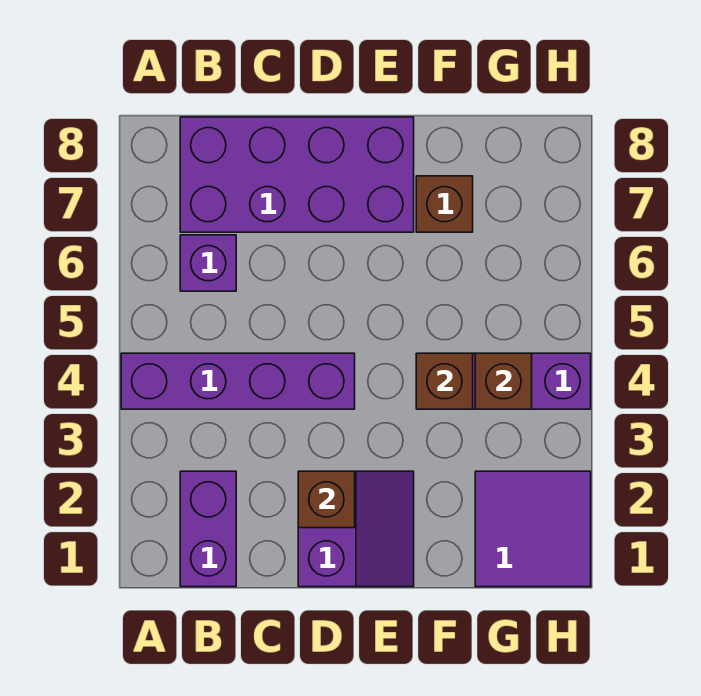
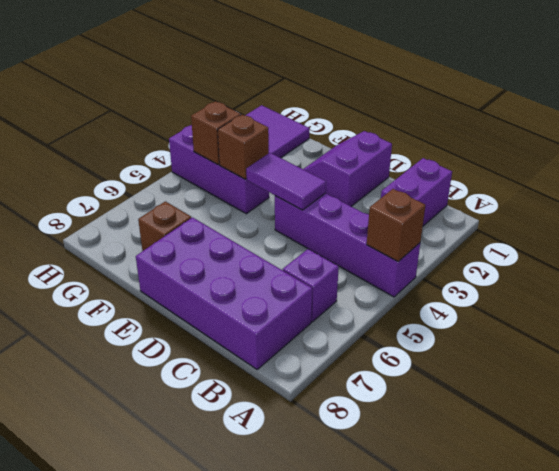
brown brick D2 level 2 -> brown brick A4 level 2
none -> purple tile D4:E4 level 2

